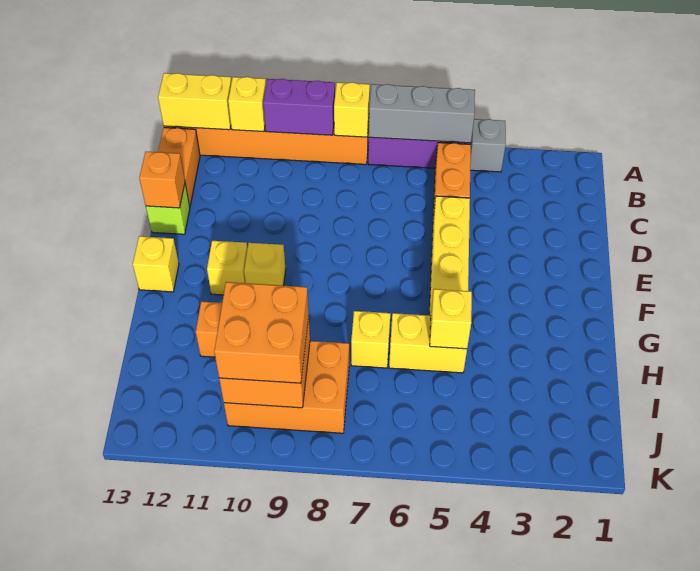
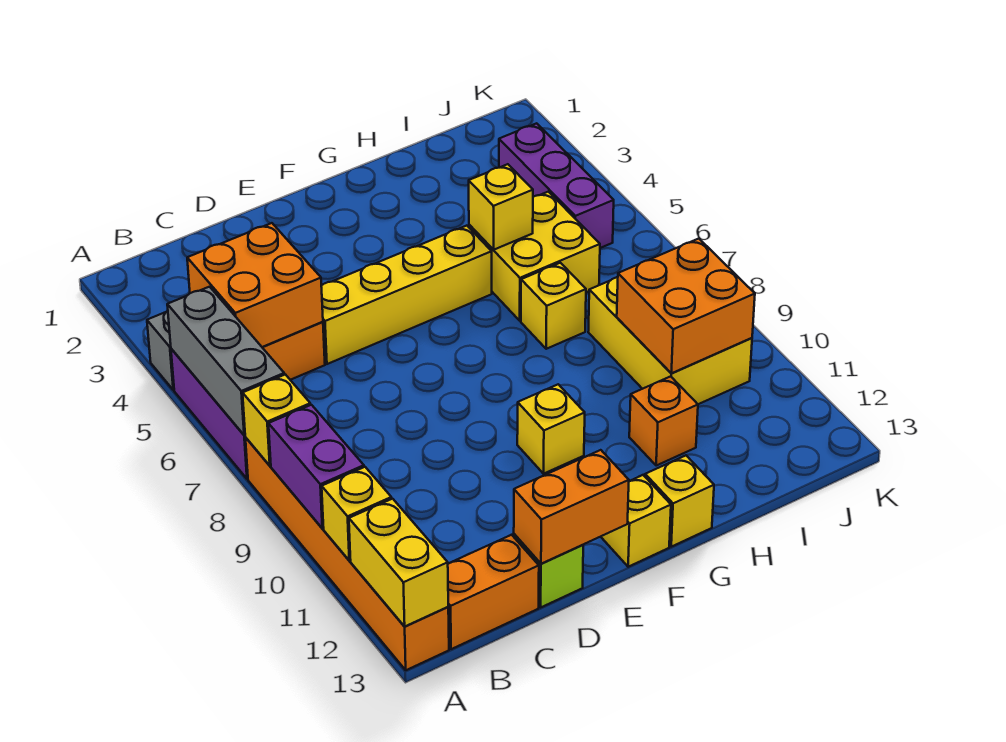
orange brick D13 level 2 -> orange brick D13:E13 level 2
yellow brick F11 level 1 -> yellow brick G13 level 1
yellow brick H5:H6 level 1 -> yellow brick H5:I6 level 1
orange brick I8:J10 level 1 -> yellow brick I8:J10 level 1
orange brick I9:J10 level 3 -> orange brick B4:C5 level 2
none -> purple brick J3:J5 level 1

